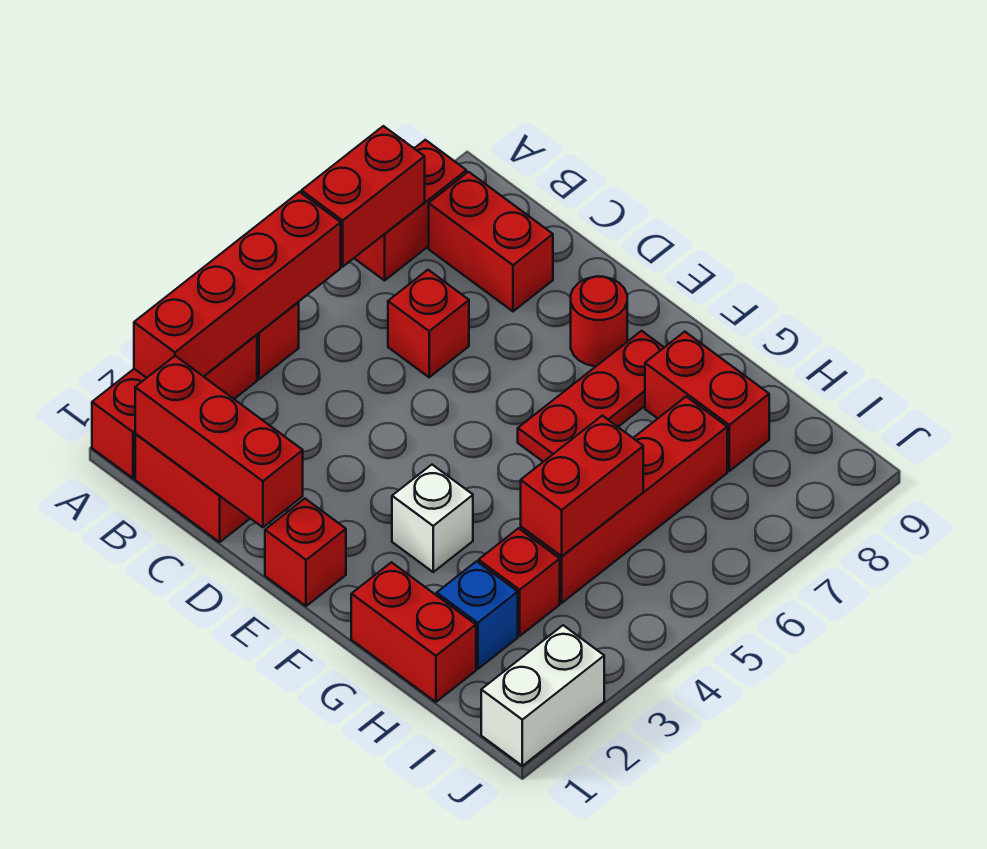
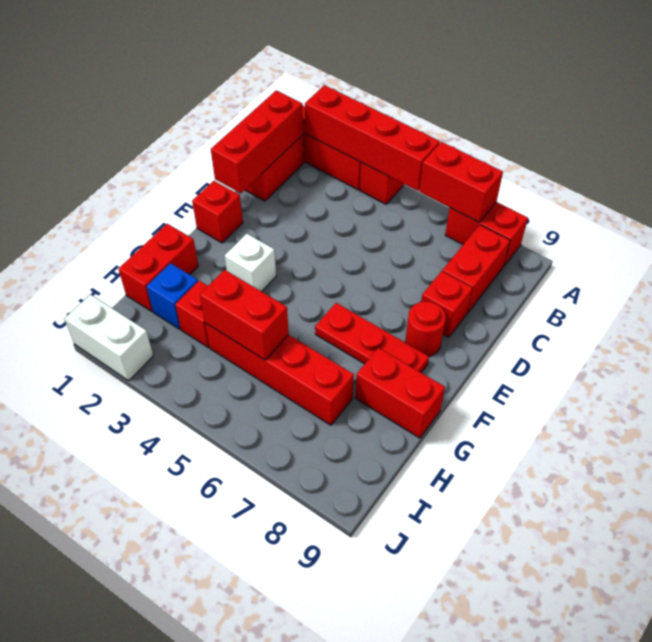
red brick C6 level 1 -> red brick D8 level 1
red brick G8:H8 level 1 -> red brick G8:G9 level 1

